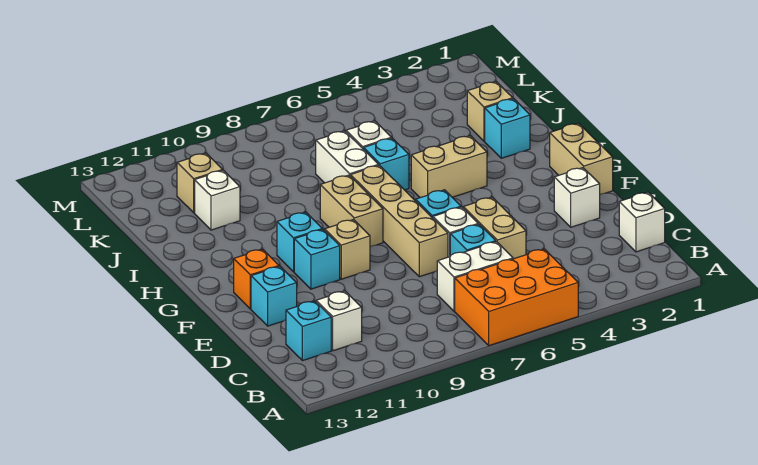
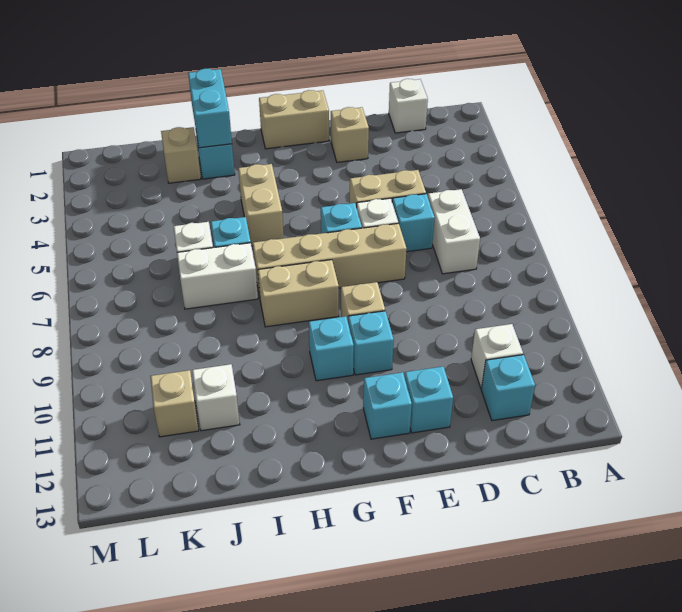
orange brick A5:B7 level 1 -> none
white brick E2 level 1 -> tan brick E2 level 1
orange brick F12 level 1 -> cyan brick F12 level 1
none -> cyan brick I1:I2 level 2

